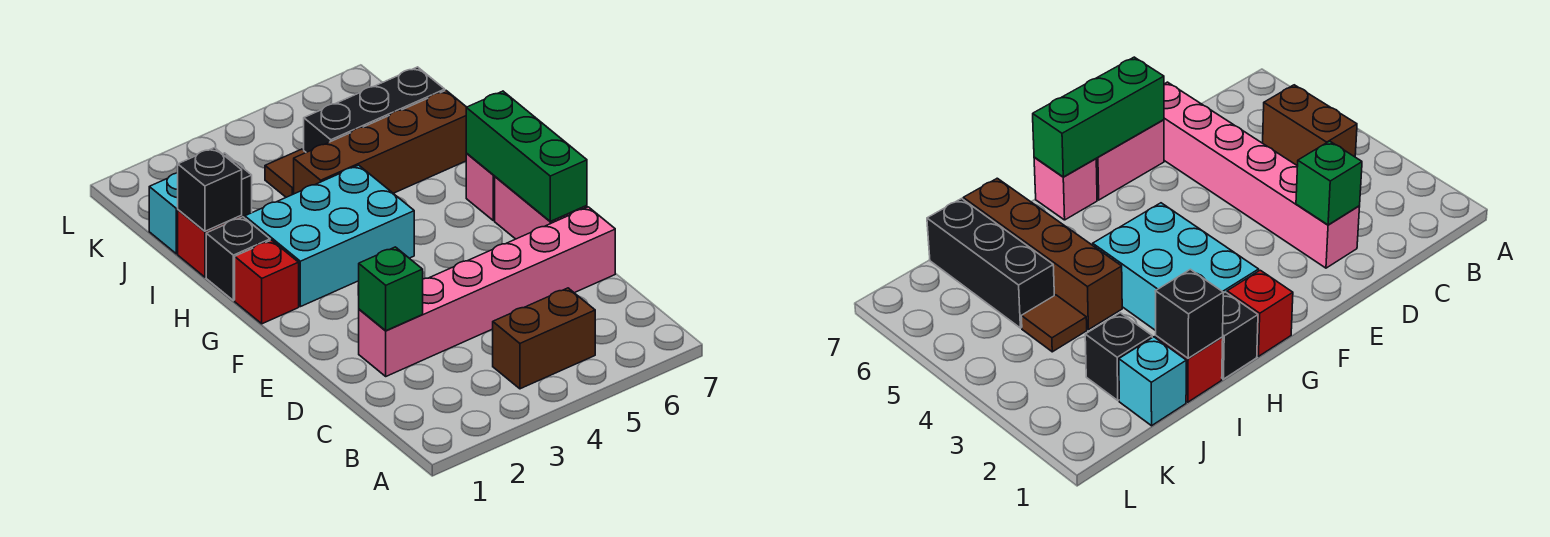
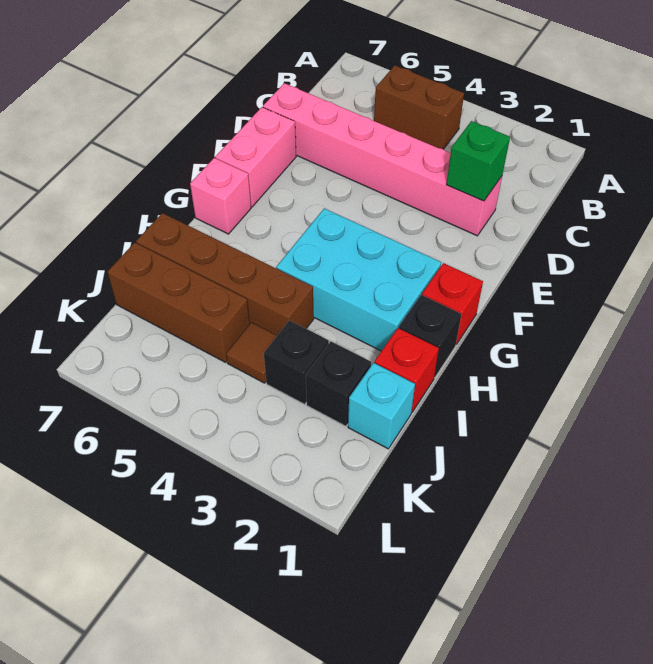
green brick E7:G7 level 2 -> none
black brick I1 level 2 -> black brick J3 level 1
black brick J5:J7 level 1 -> brown brick J5:J7 level 1

